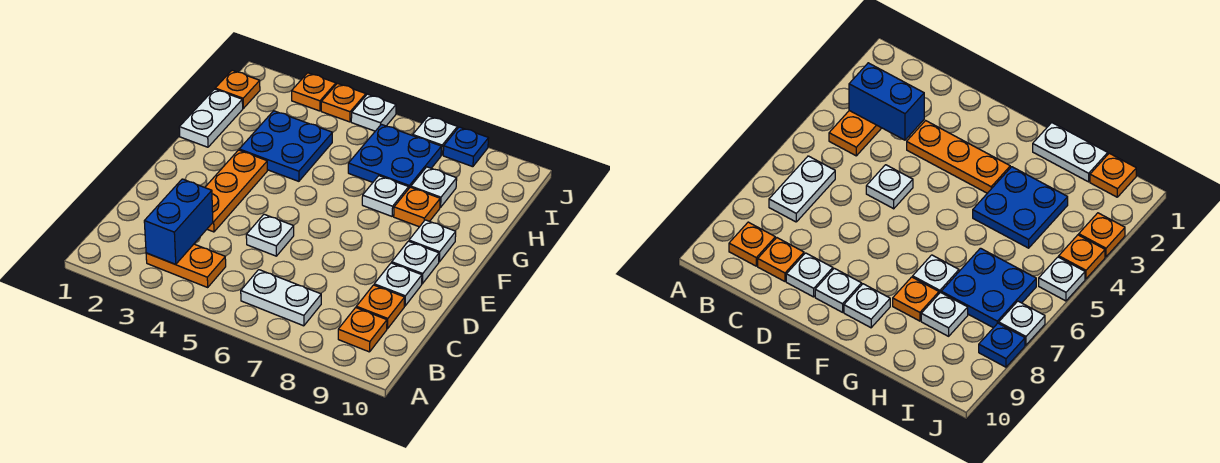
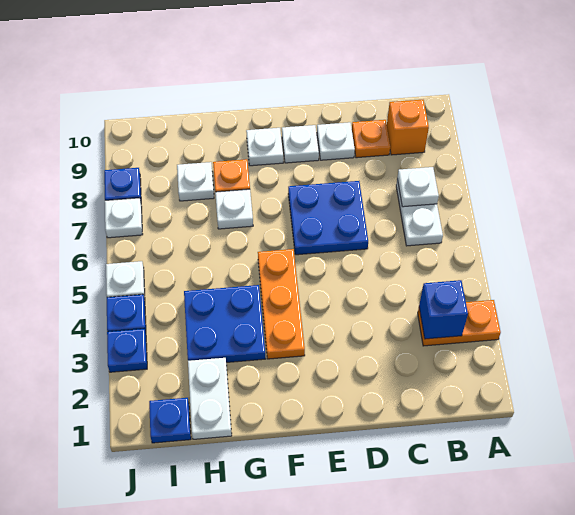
orange plate B3:B4 level 1 -> orange plate A3:B3 level 1
blue brick B3:C3 level 2 -> blue brick B3 level 2
orange plate B9 level 1 -> orange brick B9 level 1
orange plate D3:F3 level 1 -> orange plate F3:F5 level 1
white plate D5 level 1 -> white plate B7 level 2
white plate G1:H1 level 1 -> white plate H1:H2 level 1
blue plate H6:I7 level 1 -> blue plate D6:E7 level 1
orange plate I1 level 1 -> blue plate I1 level 1
orange plate J3 level 1 -> blue plate J3 level 1
orange plate J4 level 1 -> blue plate J4 level 1

